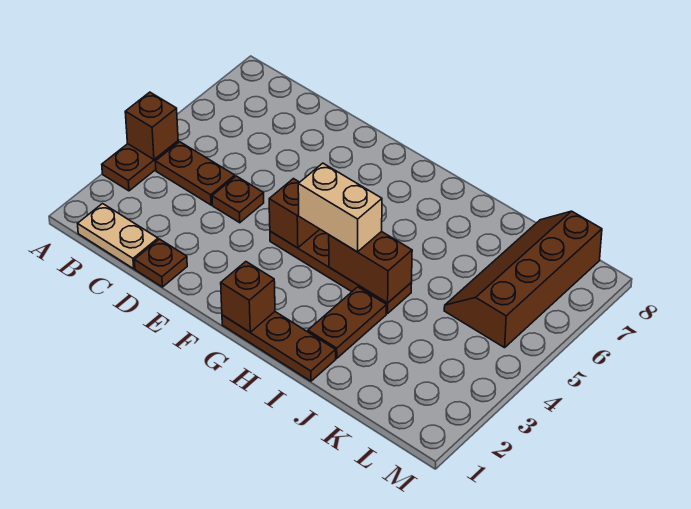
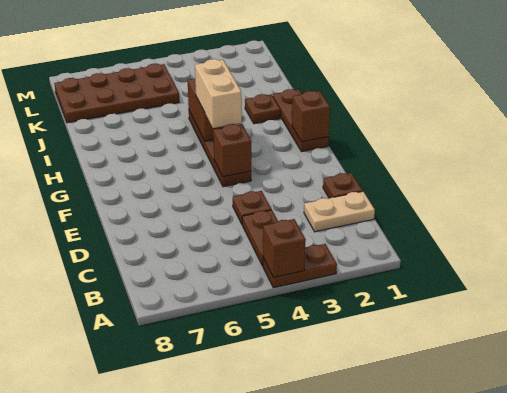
tan plate B1:C1 level 1 -> tan plate C1:C2 level 1
brown plate I2:I3 level 1 -> brown plate I2 level 1
brown slope K5:L8 level 1 top L -> brown plate K5:L8 level 1

